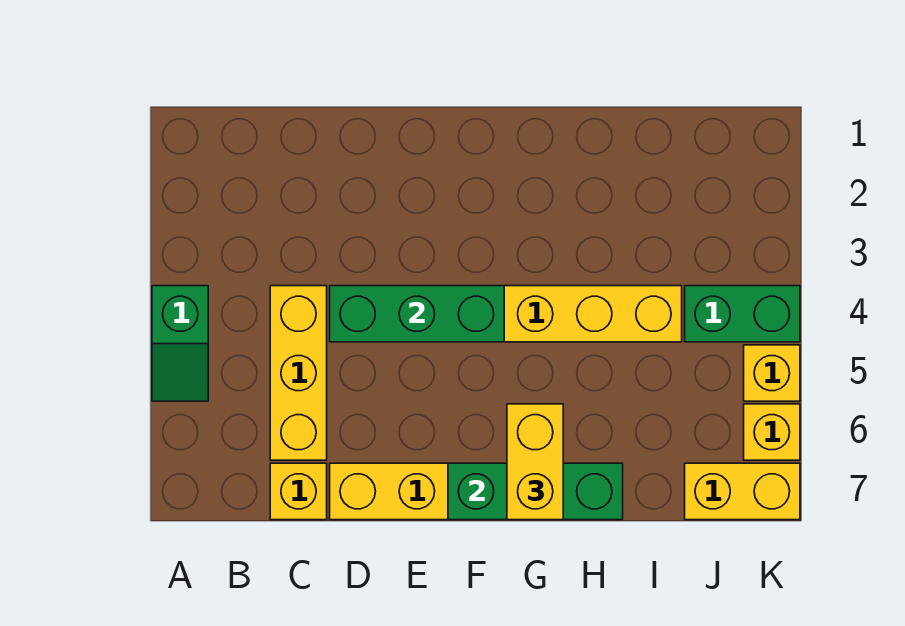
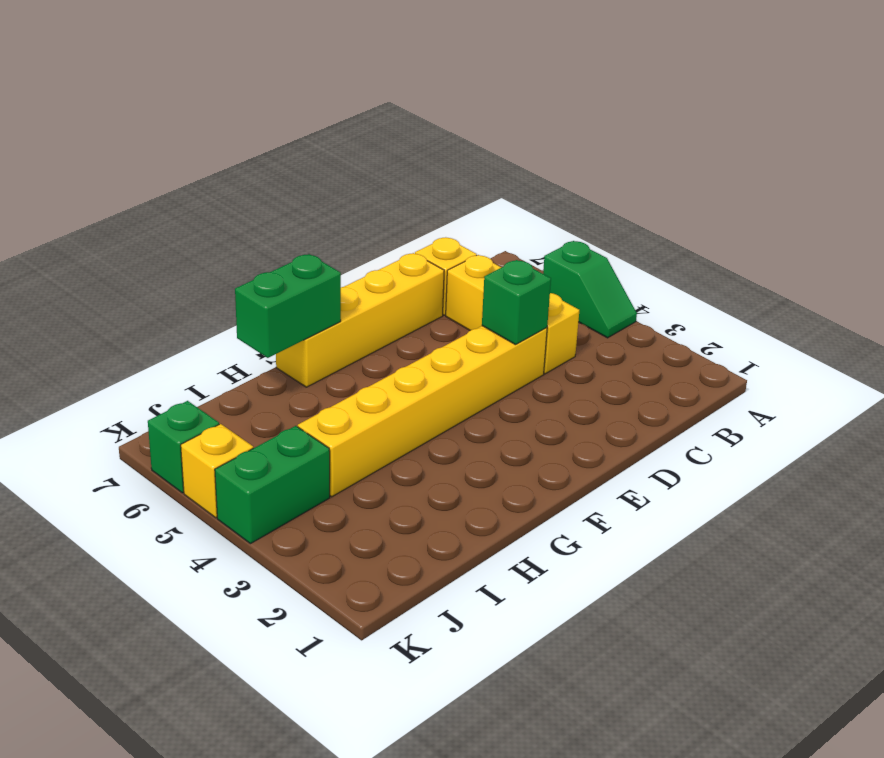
green slope A4:A5 level 1 top 4 -> green slope A4:A5 level 1 top 5
green brick D4:F4 level 2 -> green brick D4 level 2
green brick F7:H7 level 2 -> green brick G7:H7 level 2
yellow brick G6:G7 level 3 -> none
yellow brick J7:K7 level 1 -> none
yellow brick K6 level 1 -> green brick K6 level 1

